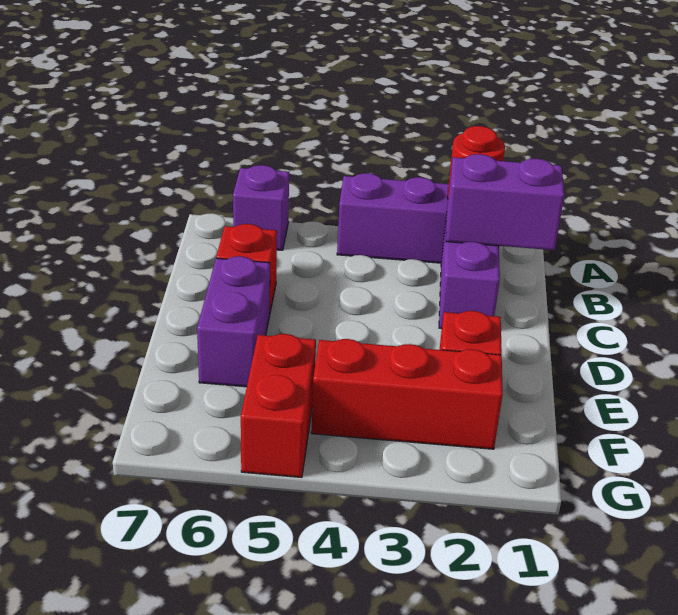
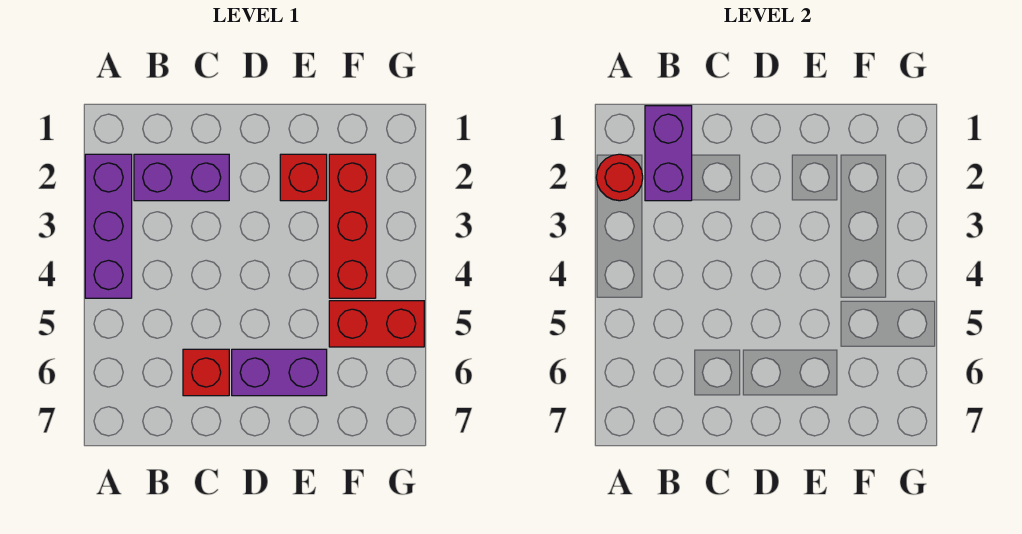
purple brick A6 level 1 -> none

